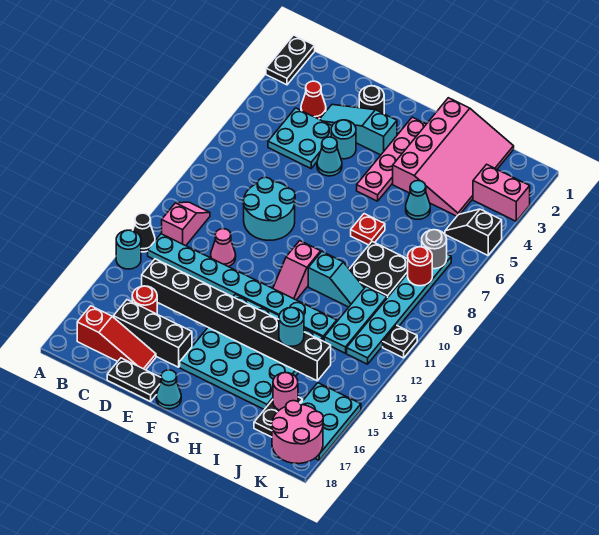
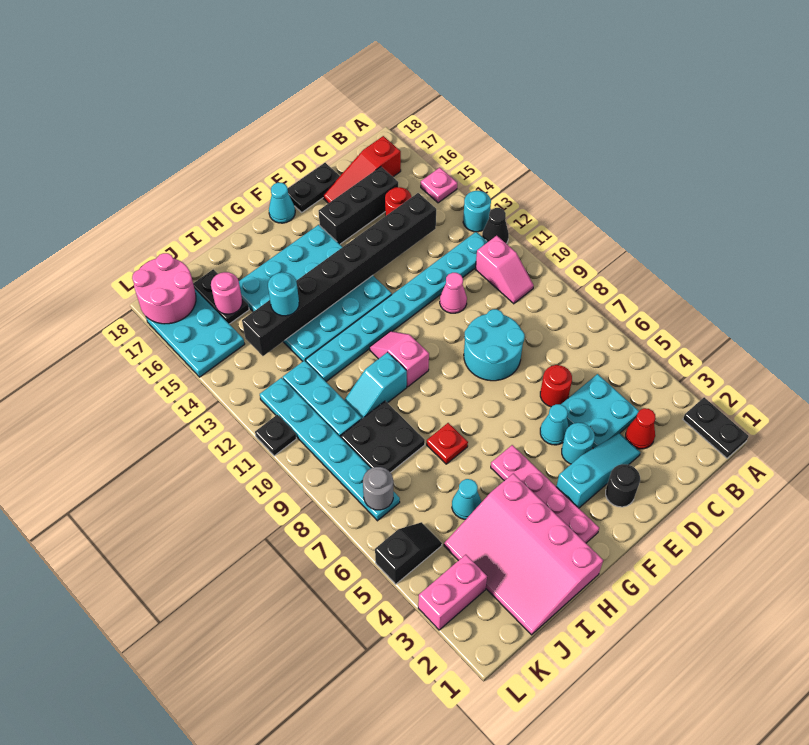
none -> pink plate A15 level 1
red round brick K8 level 2 -> red round brick D6 level 1

